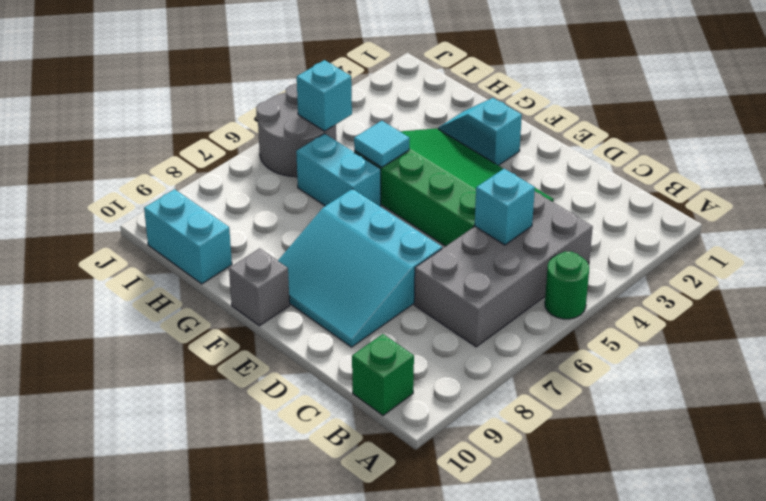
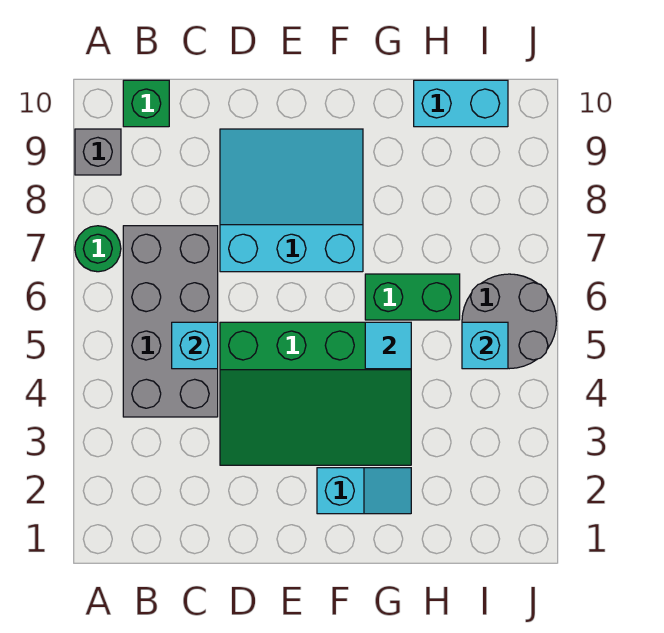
green round brick A5 level 1 -> green round brick A7 level 1
grey brick F10 level 1 -> grey brick A9 level 1
cyan brick G6:H6 level 1 -> green brick G6:H6 level 1

